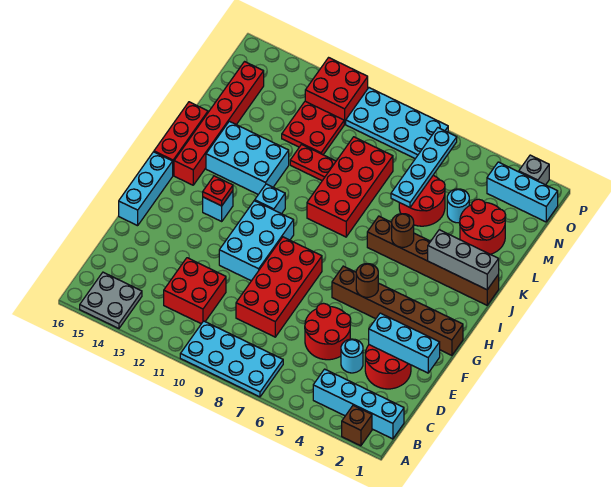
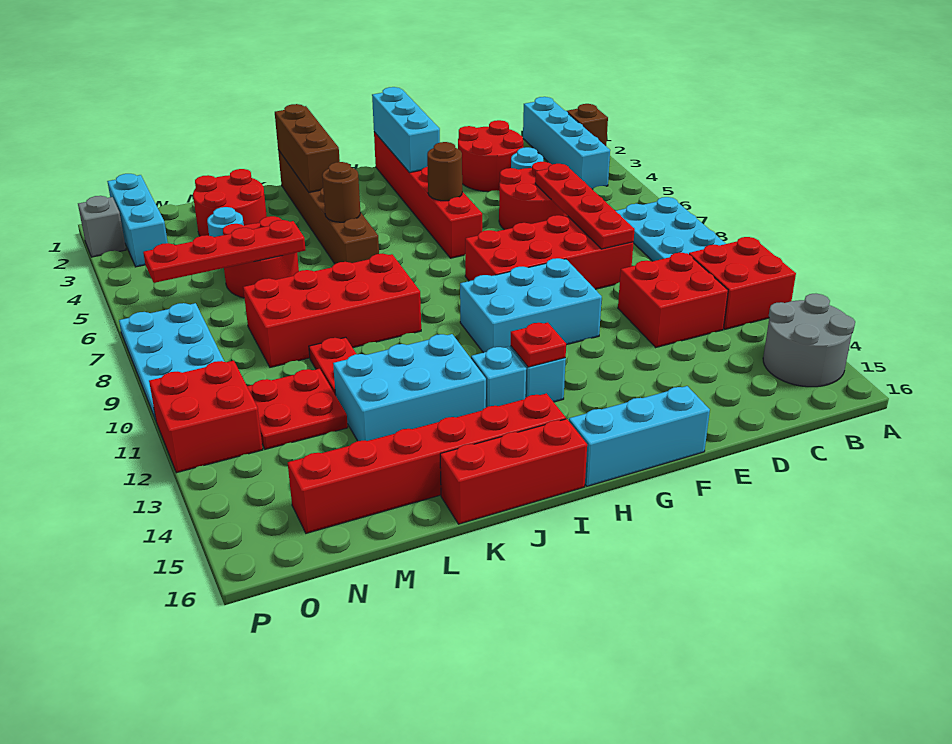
none -> red brick A11:B12 level 1
grey plate A14:B15 level 1 -> grey round brick A14:B15 level 1
none -> red plate D6:D9 level 2
cyan brick E1:E3 level 2 -> cyan brick G1:G3 level 2
brown brick G1:G6 level 1 -> red brick G1:G6 level 1
cyan brick I11 level 1 -> cyan brick I13 level 1
grey brick J1:J3 level 2 -> brown brick J1:J3 level 2
cyan brick J12:K14 level 1 -> cyan brick J12:L13 level 1
cyan plate L6:O6 level 2 -> red plate L6:O6 level 2

